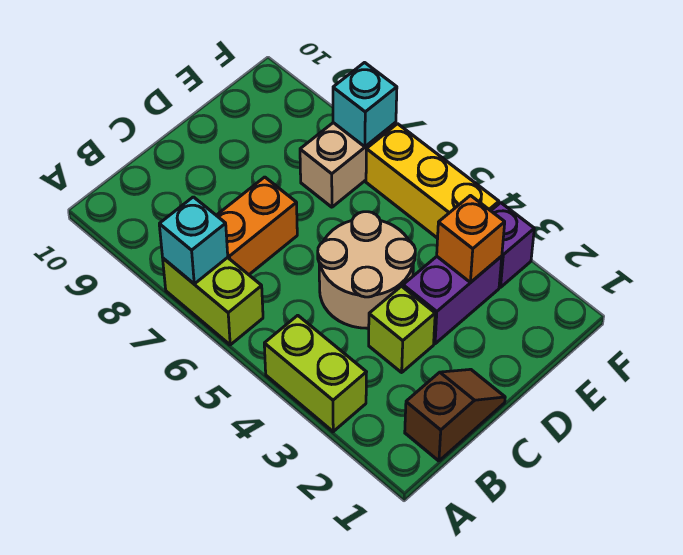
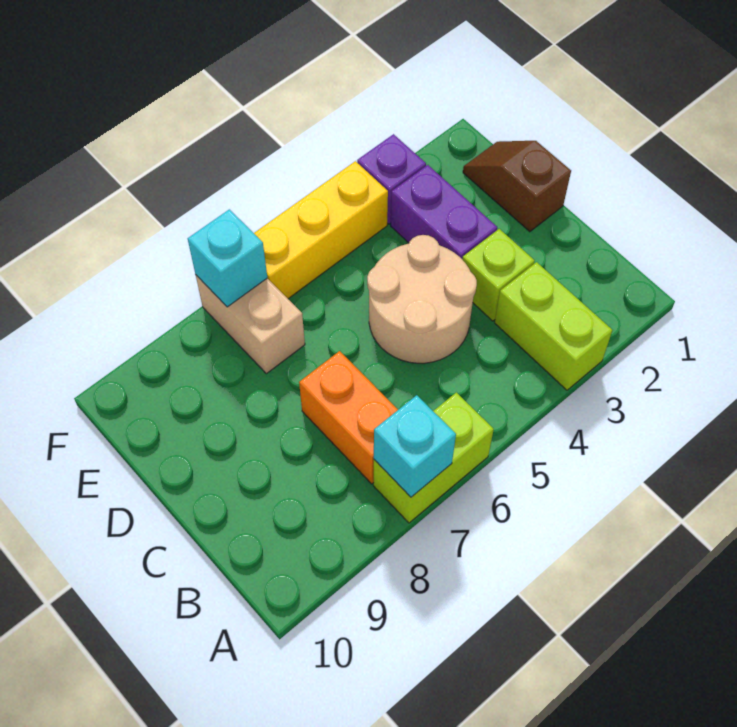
lime brick A3:A4 level 1 -> lime brick A3:B3 level 1
brown slope B1:C1 level 1 top B -> brown slope D1:E1 level 1 top D
orange brick E3 level 2 -> none

